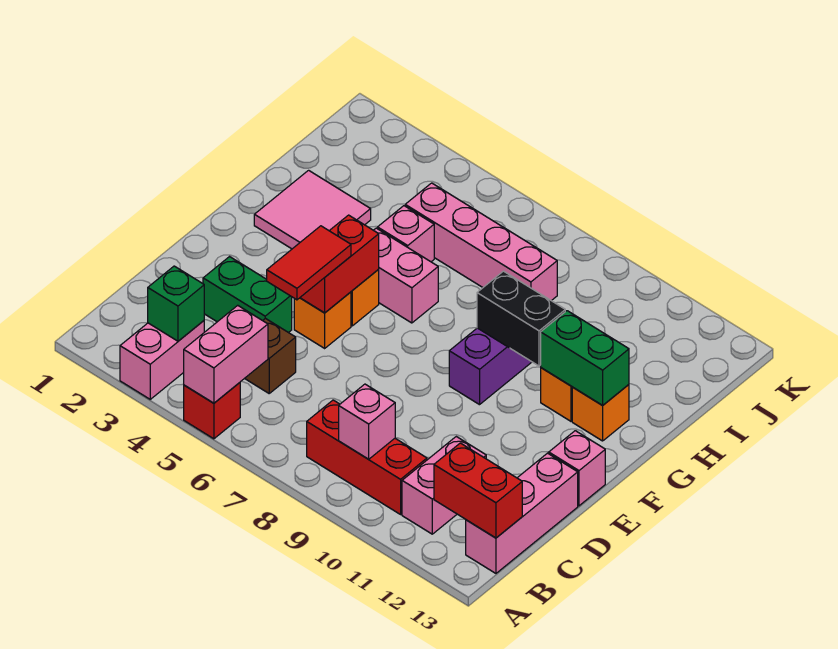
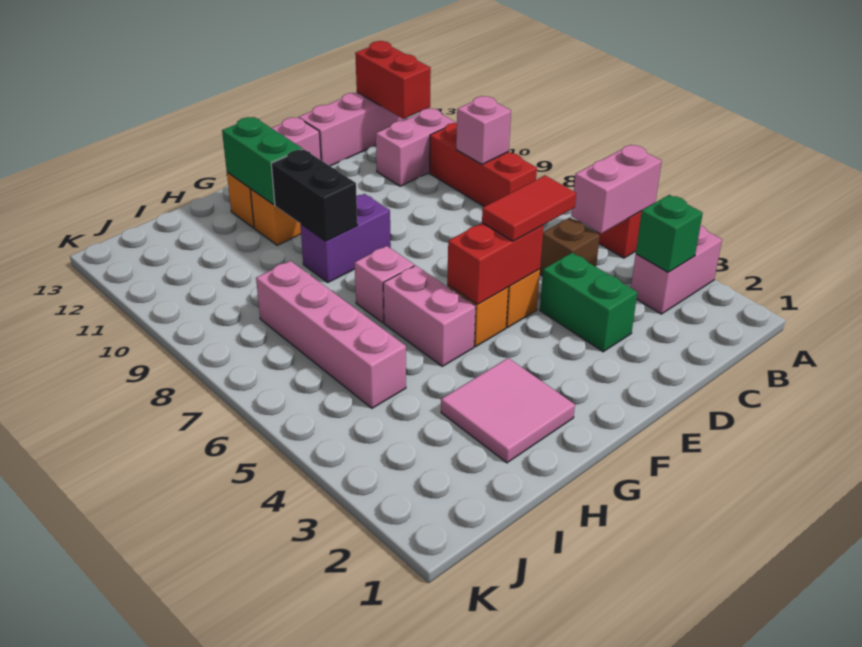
pink brick H5 level 1 -> pink brick G7 level 1

